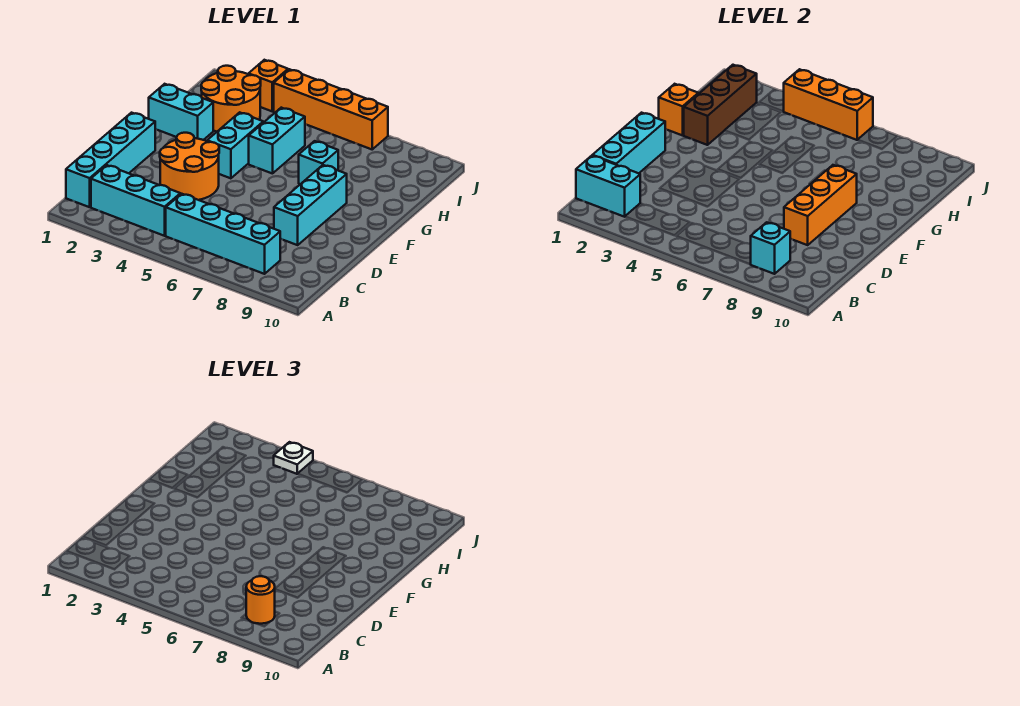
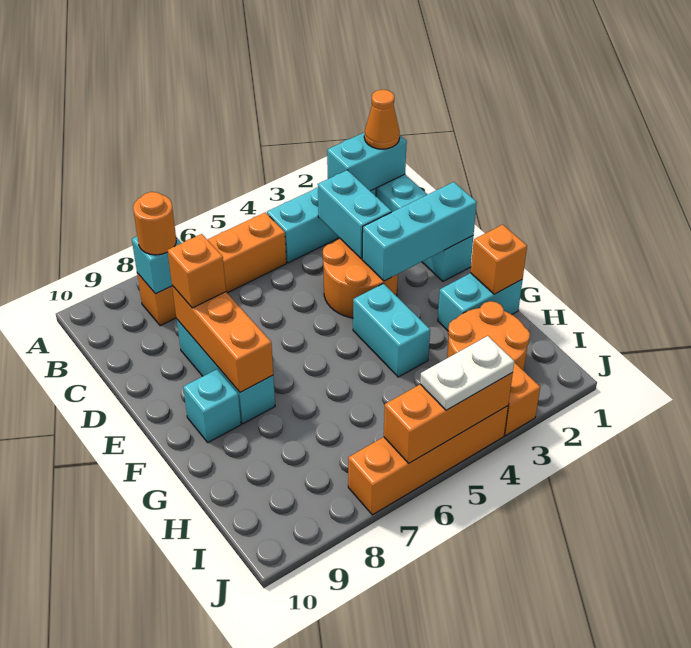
none -> orange cone B1 level 3
cyan brick B5:B8 level 1 -> orange brick B5:B8 level 1
cyan brick C1:E1 level 2 -> cyan brick E1:E3 level 2
none -> orange brick D8 level 3
brown brick G2:I2 level 2 -> none
cyan brick G5:H5 level 1 -> cyan brick C3:D3 level 2
cyan brick G7 level 1 -> cyan brick F9 level 1
white plate J4 level 3 -> white plate J4:J5 level 3

